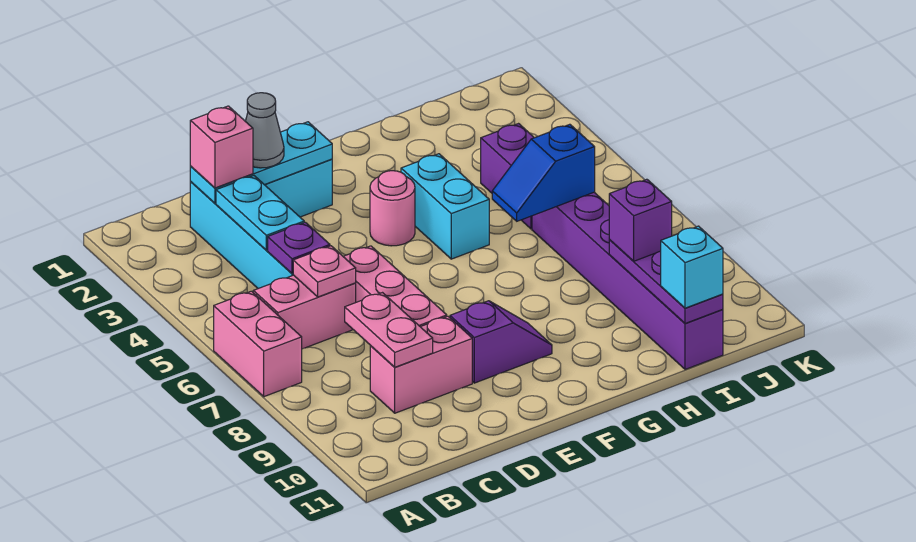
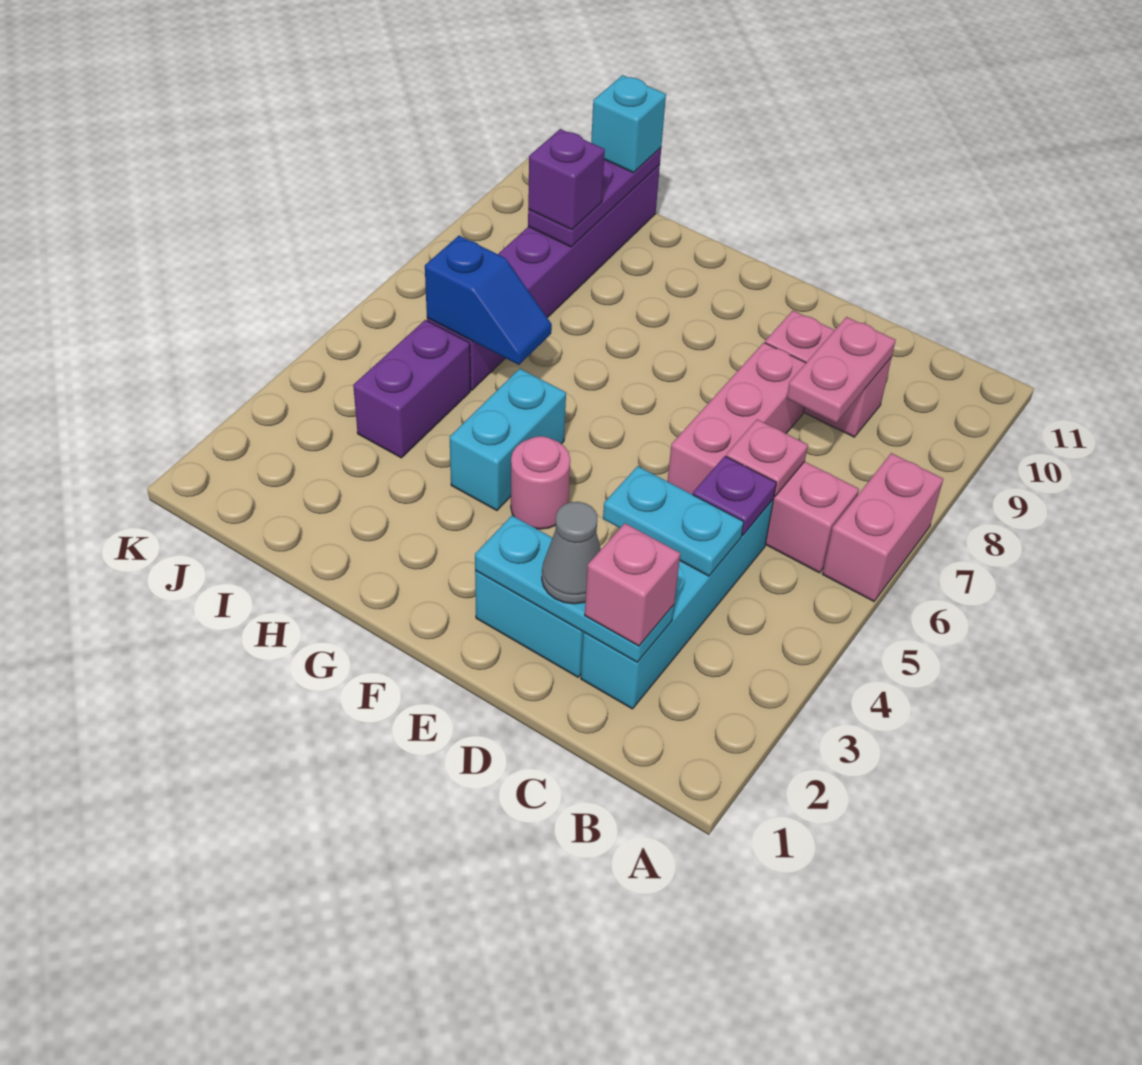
cyan plate C3:C4 level 2 -> cyan plate C4:D4 level 2
purple slope E9:F9 level 1 top E -> none

